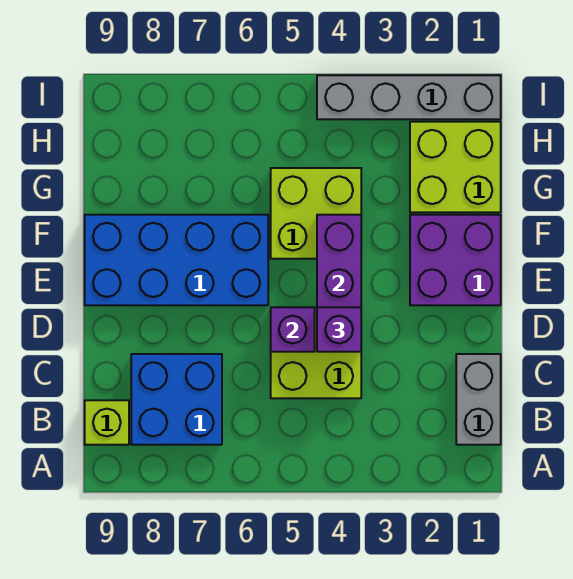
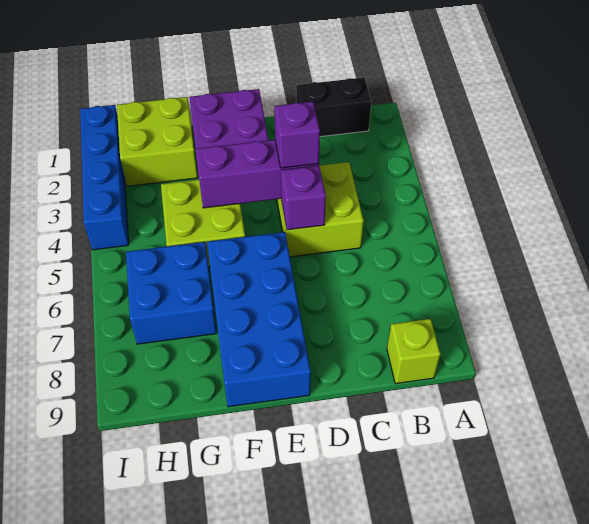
grey brick B1:C1 level 1 -> black brick B1:C1 level 1
blue brick B7:C8 level 1 -> blue brick G6:H7 level 1
grey brick I1:I4 level 1 -> blue brick I1:I4 level 1

